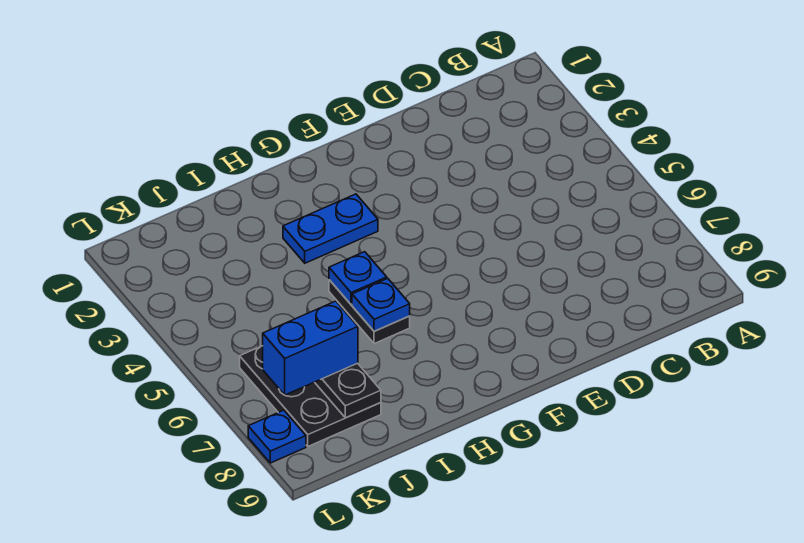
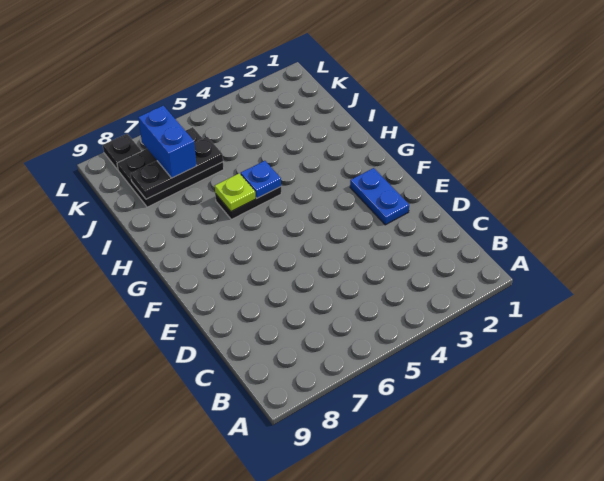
blue plate G3:H3 level 1 -> blue plate E2:F2 level 1
blue plate H6 level 2 -> lime plate H6 level 2
blue plate L8 level 1 -> black plate L8 level 1

